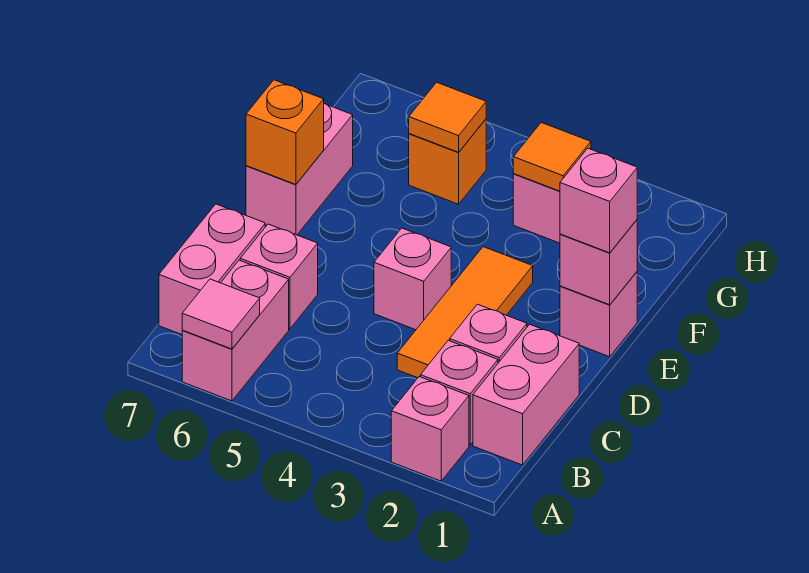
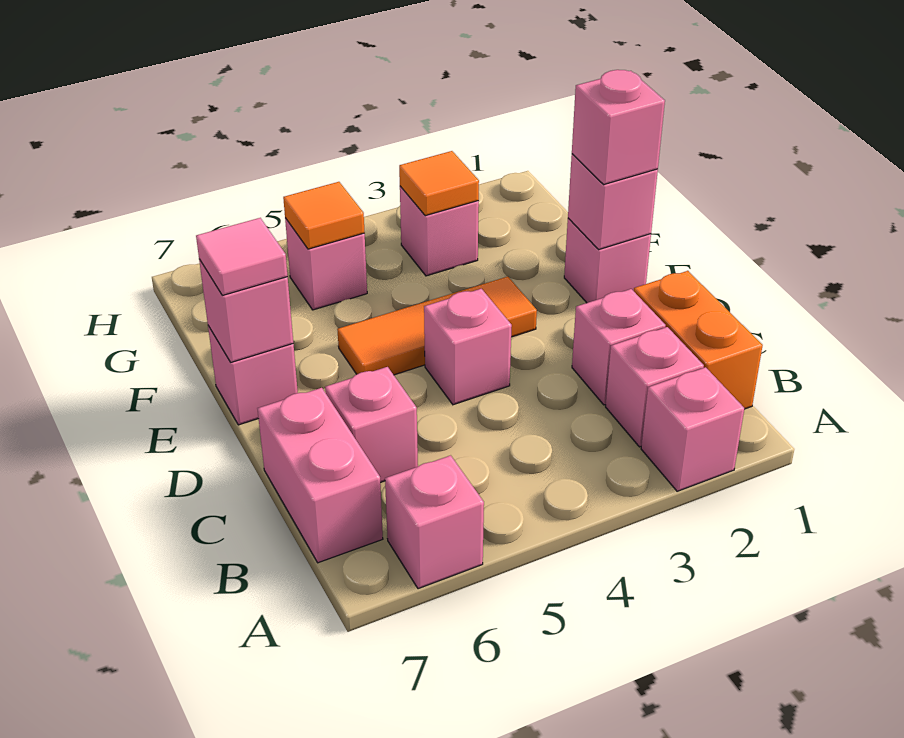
pink brick A6:B6 level 1 -> pink brick A6 level 1
pink tile A6 level 2 -> pink tile E7 level 3
pink brick B1:C1 level 1 -> orange brick B1:C1 level 1
orange tile C3:E3 level 1 -> orange tile E3:E5 level 1
pink brick E7:F7 level 1 -> pink brick E7 level 1
orange brick E7 level 2 -> pink brick E7 level 2
orange brick G5 level 1 -> pink brick G5 level 1

